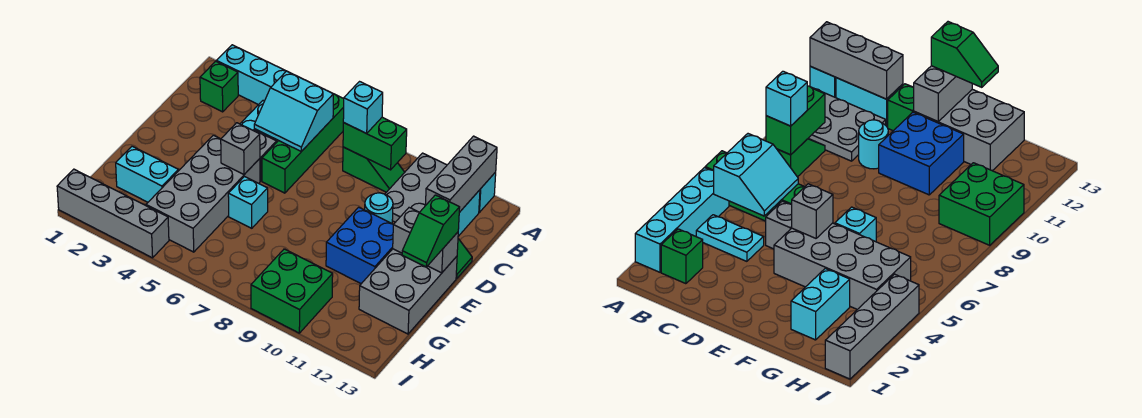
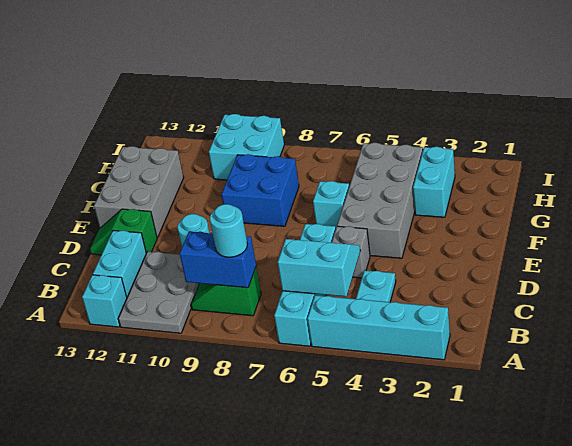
green brick A6:D6 level 1 -> cyan brick A6:D6 level 1
grey brick A12:C12 level 2 -> none
green brick B2 level 1 -> none
green brick B8:B9 level 2 -> blue brick B8:B9 level 2
cyan brick B8 level 3 -> cyan round brick B8 level 3
grey brick E5 level 2 -> none
blue brick E10:F11 level 1 -> blue brick F8:G9 level 1
grey brick E12:E13 level 2 -> none
green slope E13:F13 level 3 top E -> none
cyan brick G2:G3 level 1 -> cyan brick G3:H3 level 1
green brick H9:I10 level 1 -> cyan brick H9:I10 level 1
grey brick I1:I4 level 1 -> none

